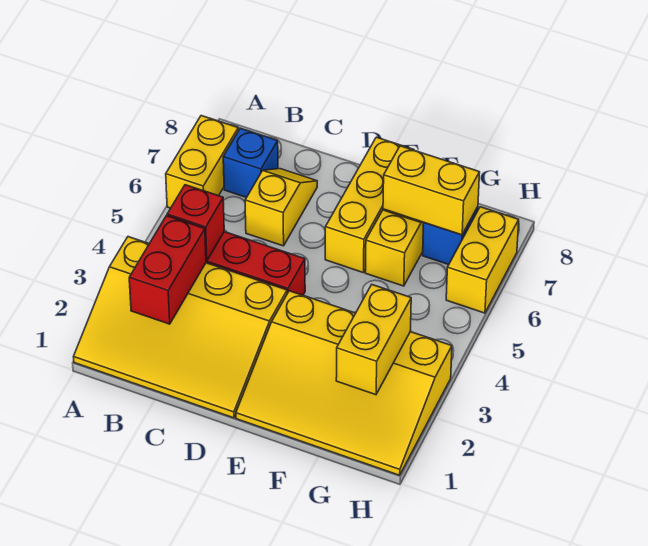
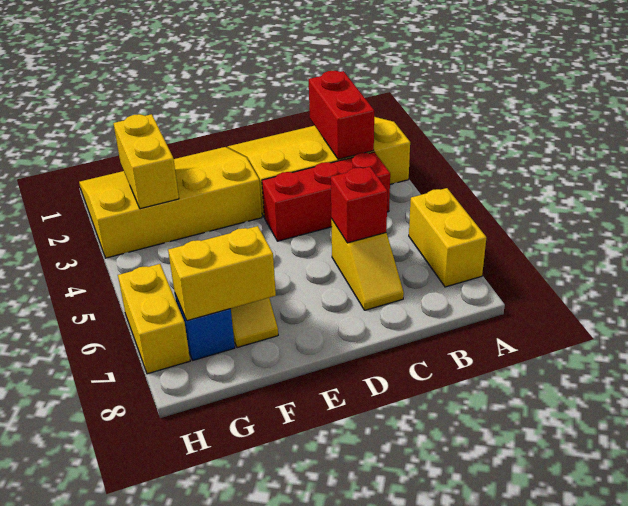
red brick B4 level 2 -> red brick C6 level 2
blue brick B7 level 1 -> none
yellow brick E6:E8 level 1 -> none

